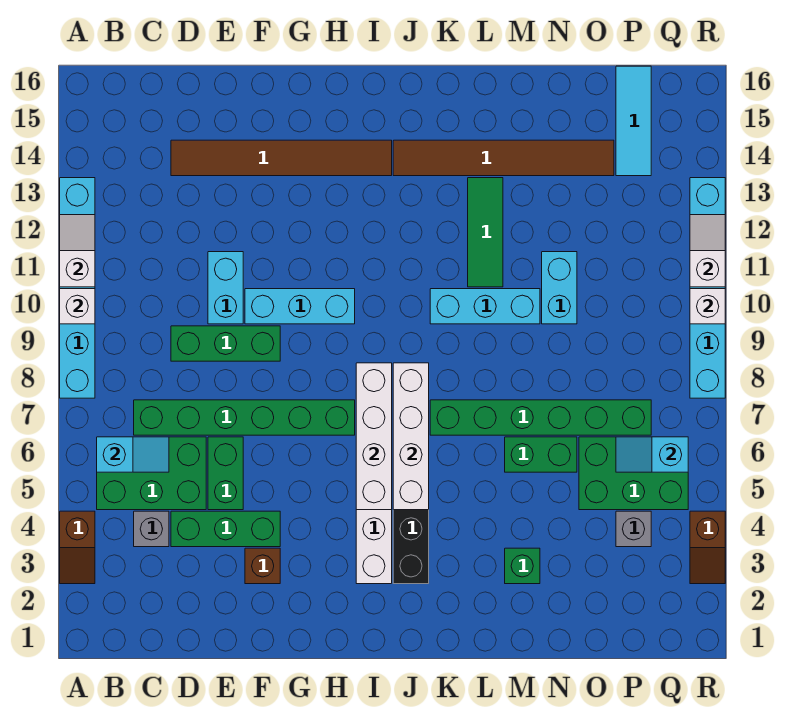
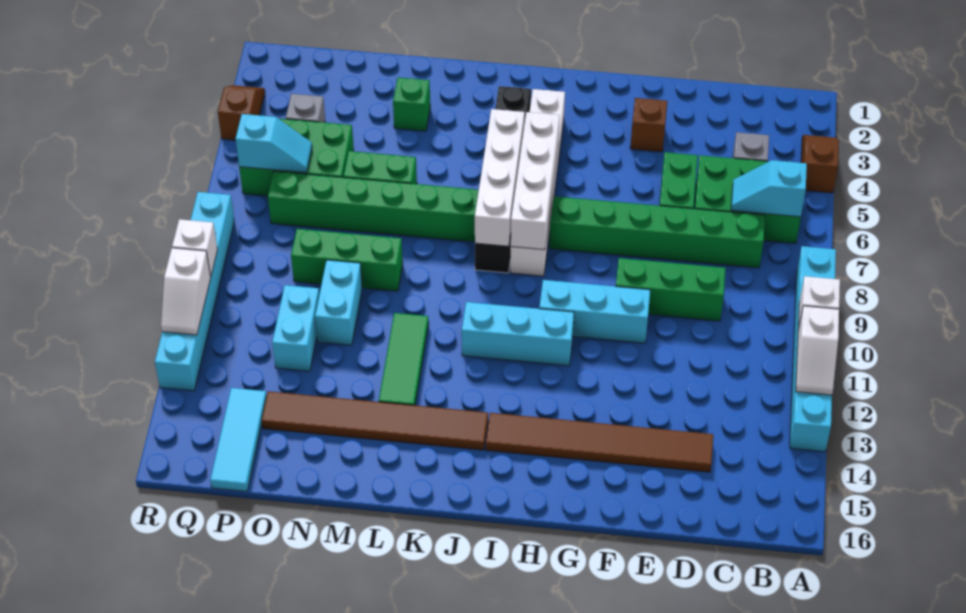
green brick D4:F4 level 1 -> green brick M9:O9 level 1
cyan brick E10:E11 level 1 -> cyan brick O11:O12 level 1
cyan brick K10:M10 level 1 -> cyan brick H11:J11 level 1

